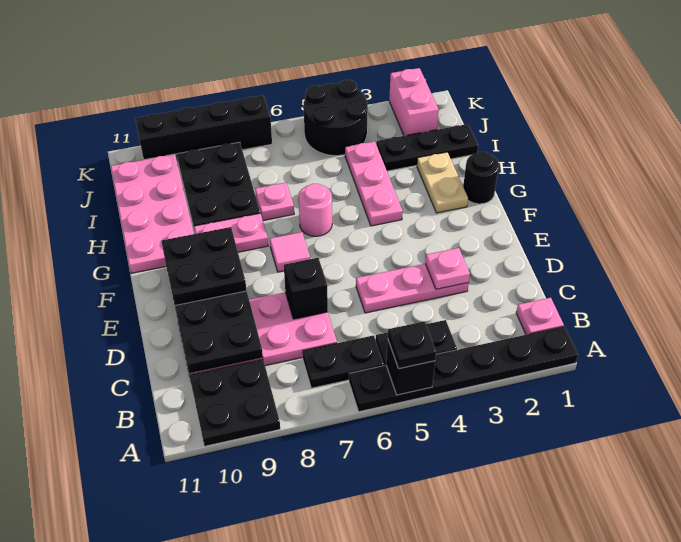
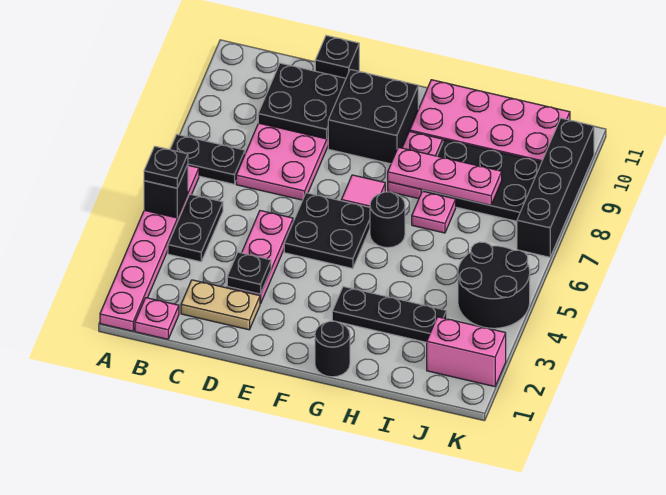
black plate A1:A6 level 1 -> pink plate A1:A6 level 1
black plate A9:B10 level 1 -> black plate E5:F6 level 1
black plate B6:B7 level 1 -> black plate A7:B7 level 1
pink plate D3 level 2 -> black plate D3 level 2
black brick D7 level 2 -> black brick D11 level 1
tan plate G2:H2 level 1 -> tan plate C2:D2 level 1
pink plate G4:I4 level 1 -> pink plate G8:I8 level 2
pink round brick G6 level 1 -> black round brick G6 level 1
black plate I1:I3 level 1 -> black plate G3:I3 level 1

